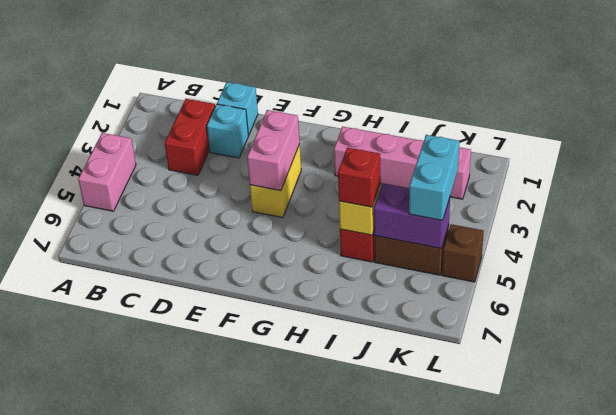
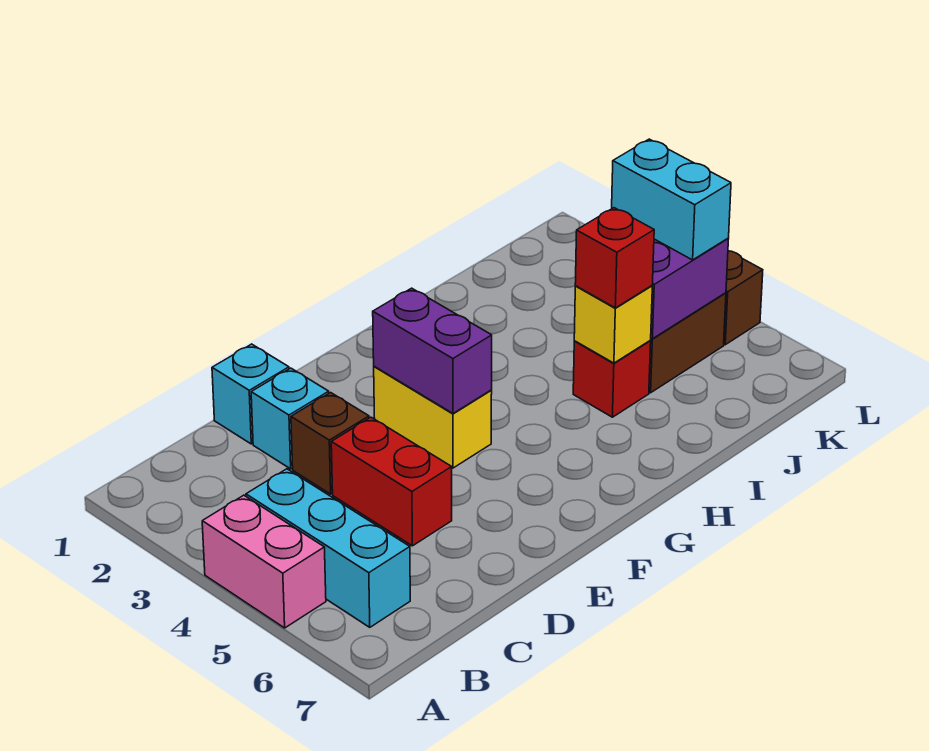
none -> cyan brick B4:B6 level 1
red brick C2:C3 level 1 -> red brick D4:D5 level 1
none -> brown brick D3 level 1
pink brick F3:F4 level 2 -> purple brick F3:F4 level 2
pink brick H2:K2 level 1 -> none

